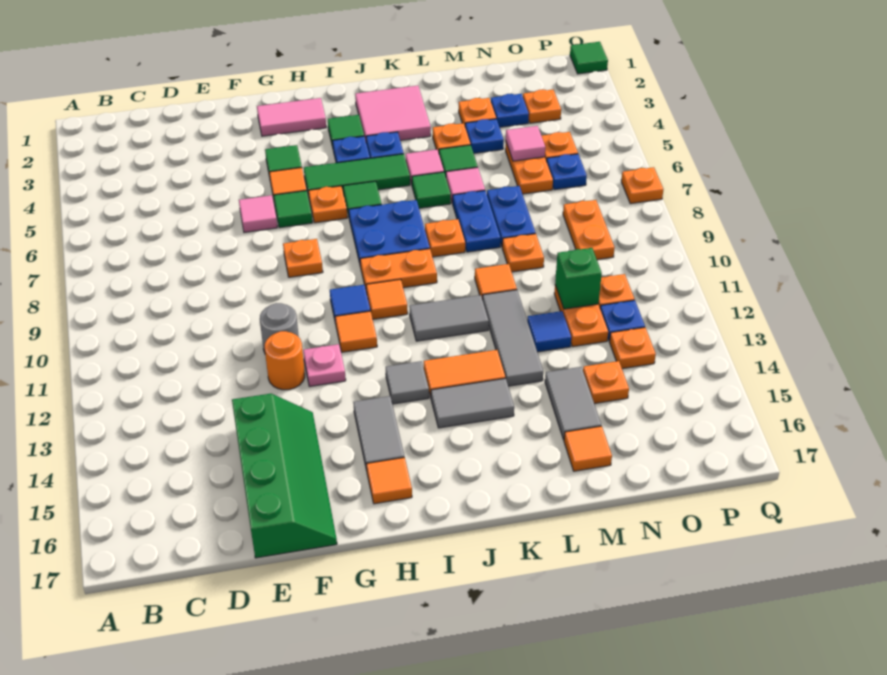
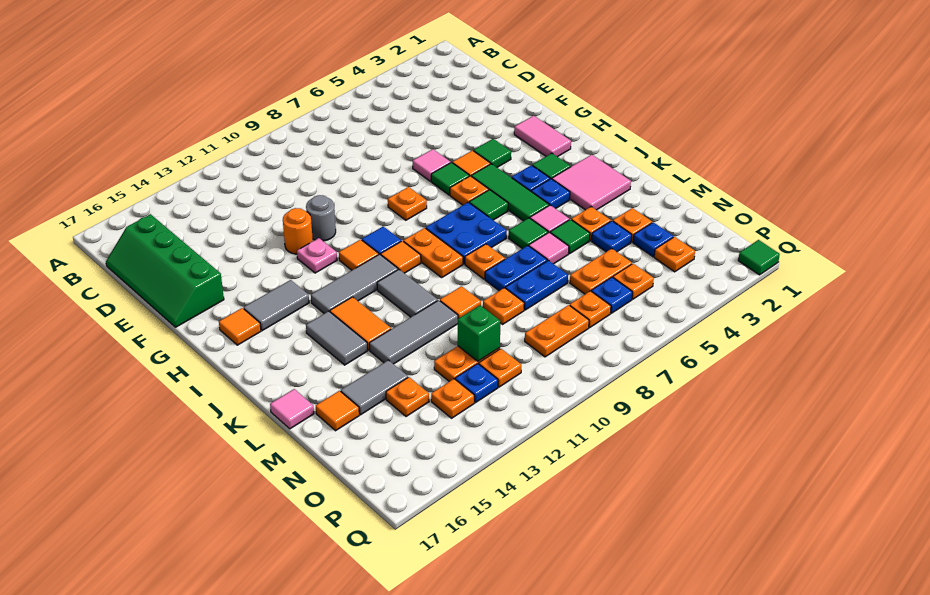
green slope E14:F17 level 1 top E -> green slope C16:F17 level 1 top 16
grey tile I13 level 1 -> grey tile I11:I13 level 1
blue tile M12 level 1 -> none
pink tile N5 level 2 -> pink tile L17 level 1
orange plate Q7 level 1 -> orange plate O7 level 1

